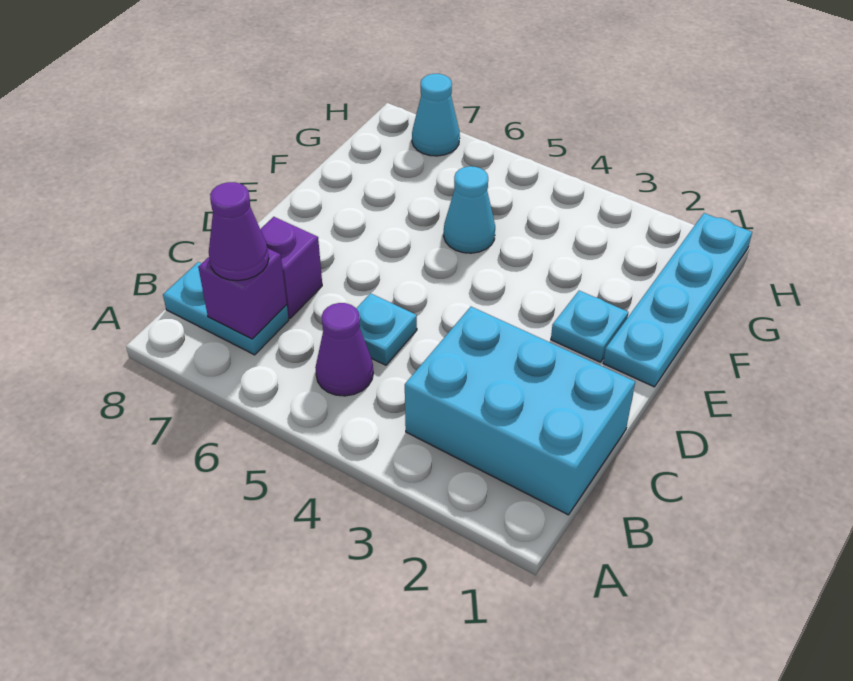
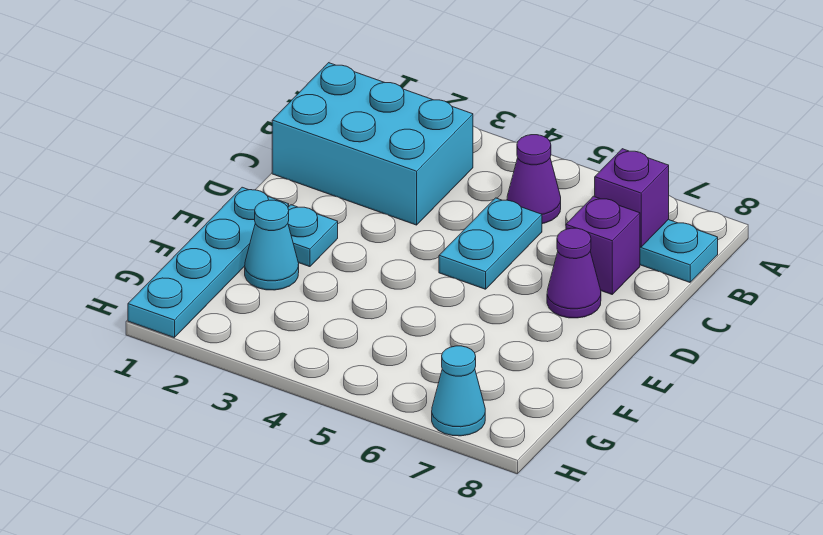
purple cone B7 level 3 -> purple cone D7 level 1
cyan plate C5 level 1 -> cyan plate C5:D5 level 1
cyan cone F5 level 1 -> cyan cone F2 level 1

